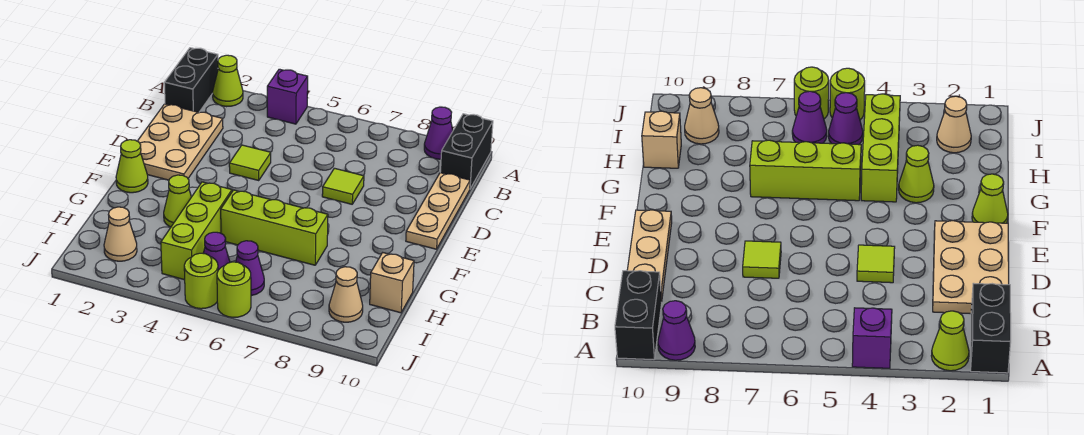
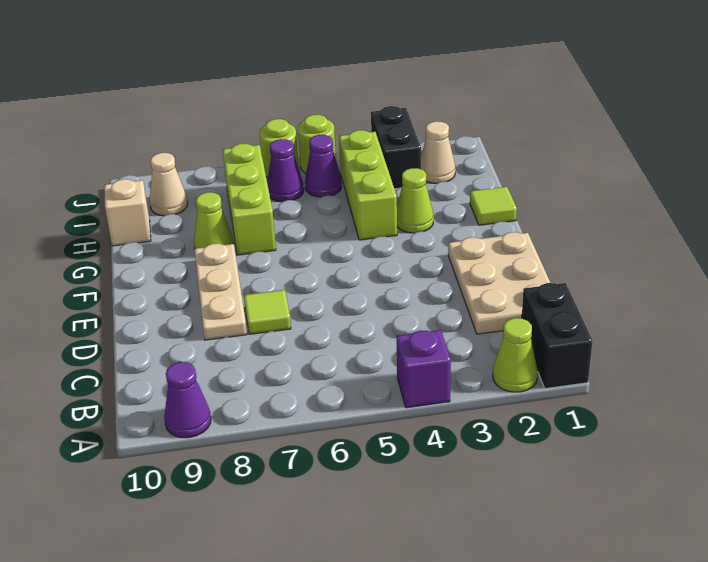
black brick A10:B10 level 1 -> black brick I3:J3 level 1
tan plate C10:E10 level 1 -> tan plate D8:F8 level 1
lime tile D4 level 1 -> lime tile G1 level 1
lime cone F1 level 1 -> lime cone G8 level 1
lime brick G5:G7 level 1 -> lime brick G7:I7 level 1

